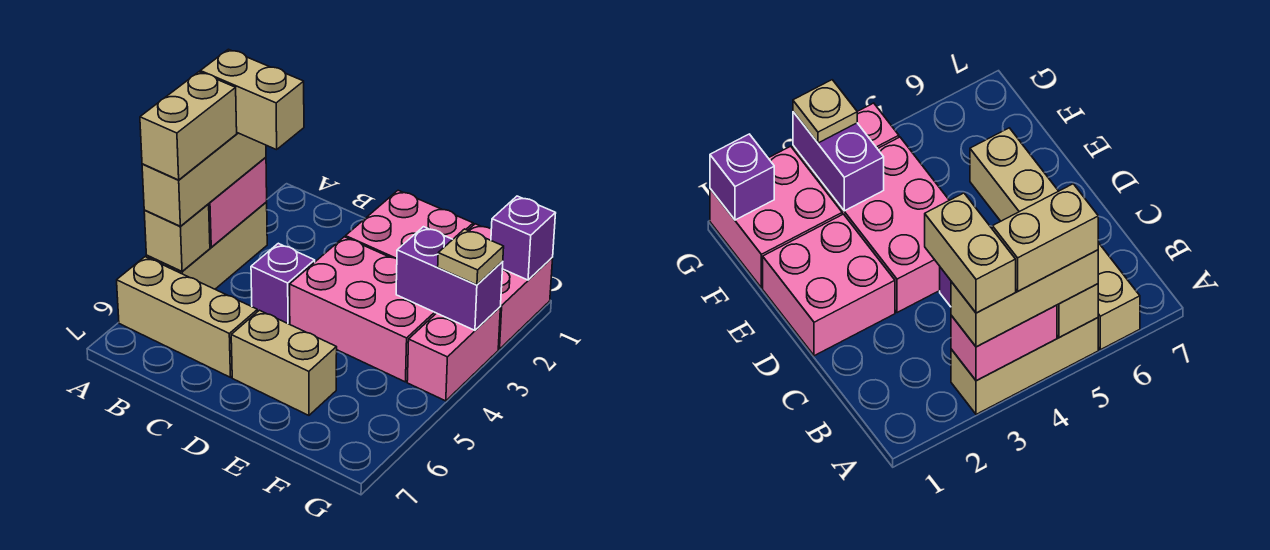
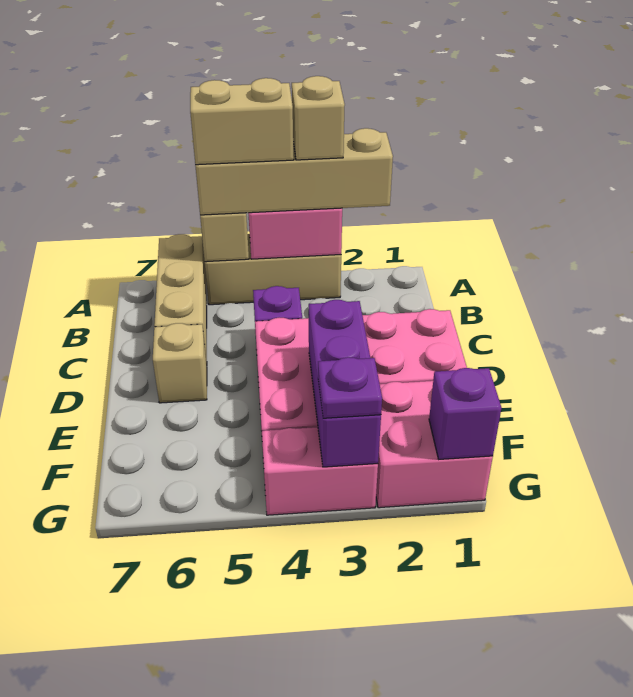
tan brick A3:A5 level 3 -> tan brick A2:A5 level 3
tan brick A3:B3 level 4 -> tan brick A3 level 4
tan brick D6:E6 level 1 -> tan brick D6 level 1
purple brick F3:G3 level 2 -> purple brick E3:G3 level 2
tan plate G3 level 3 -> purple plate G3 level 3

